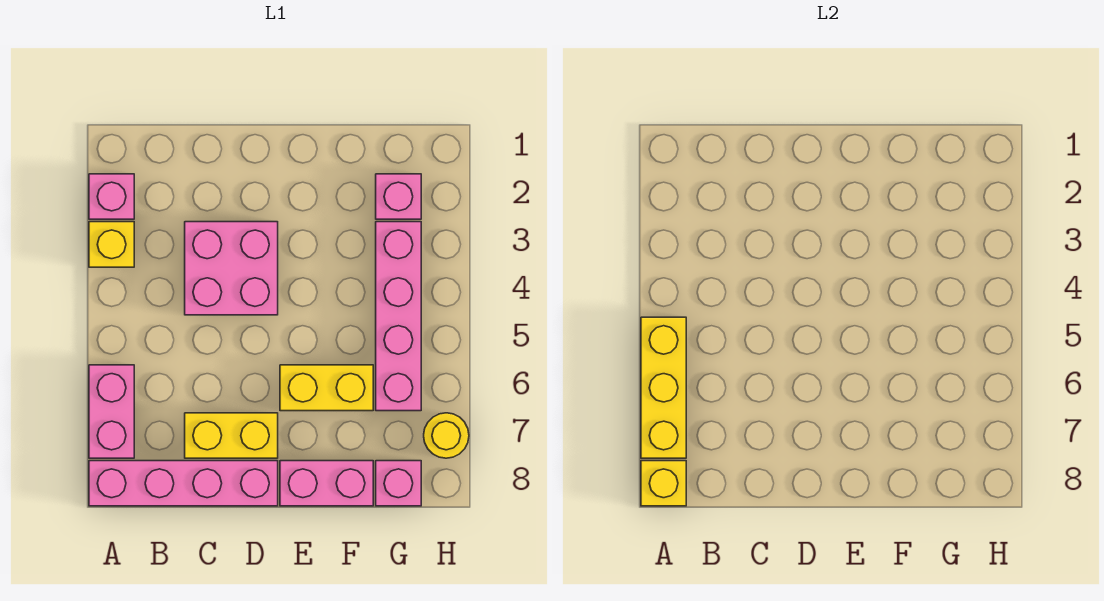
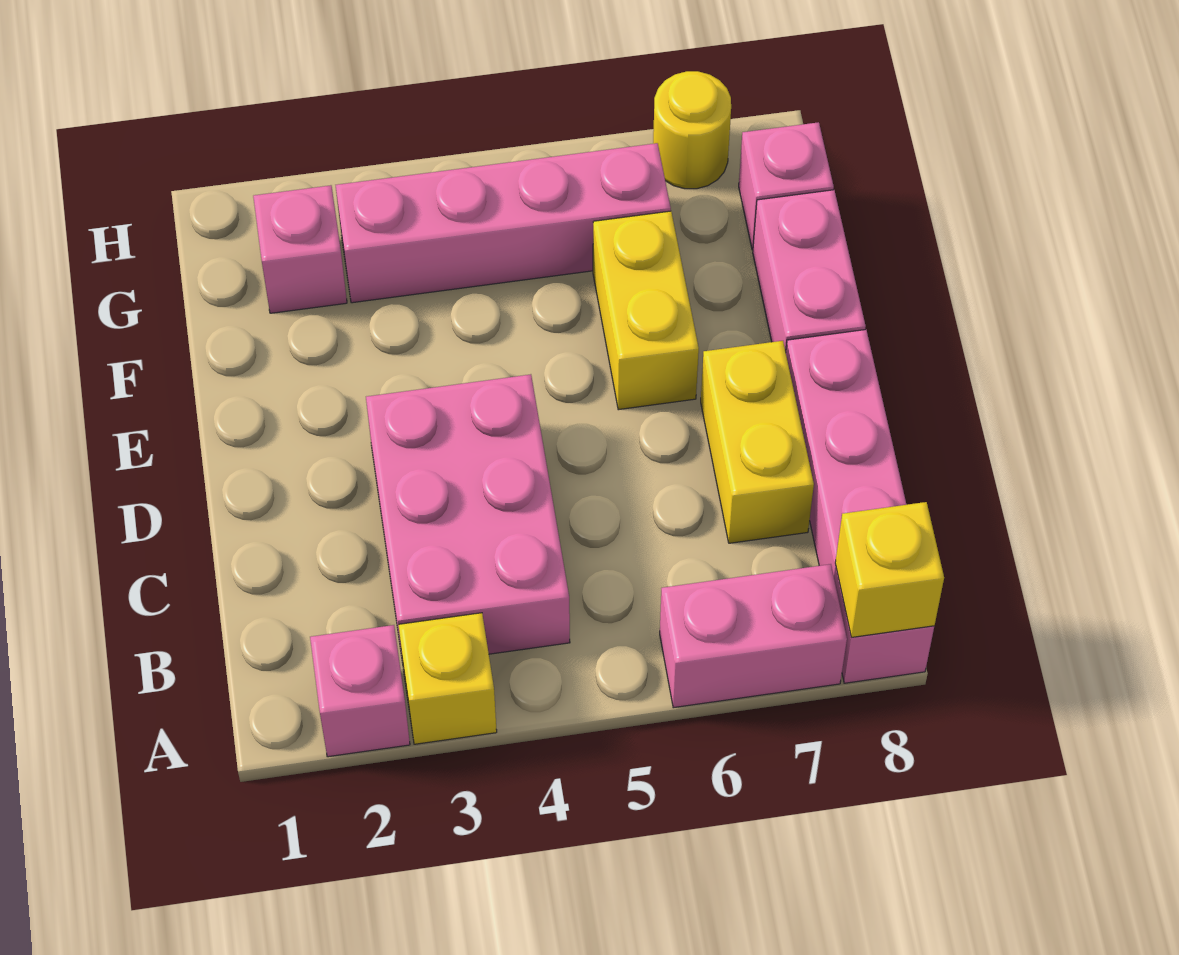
yellow brick A5:A7 level 2 -> none
pink brick C3:D4 level 1 -> pink brick B3:D4 level 1

